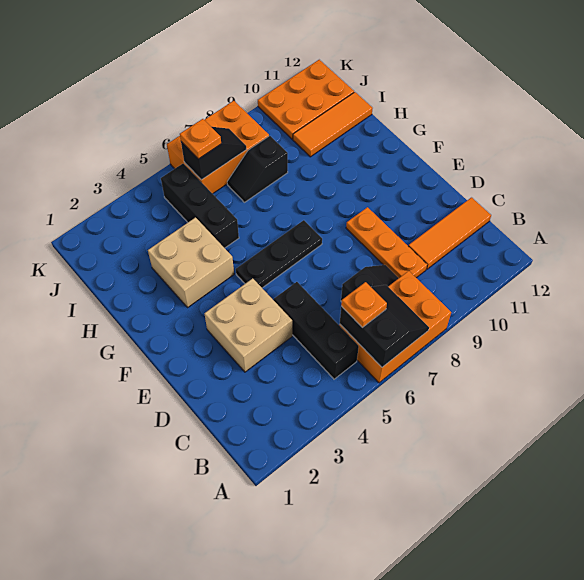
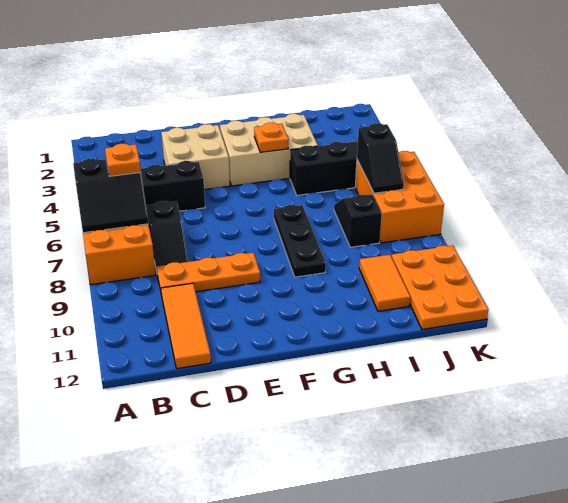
black plate F5:F7 level 1 -> black plate G7:G9 level 1
tan brick G3:H4 level 1 -> tan brick F3:H4 level 1
orange tile I10:I12 level 1 -> orange tile I10:I11 level 1
orange plate J6 level 3 -> orange plate G4 level 2

